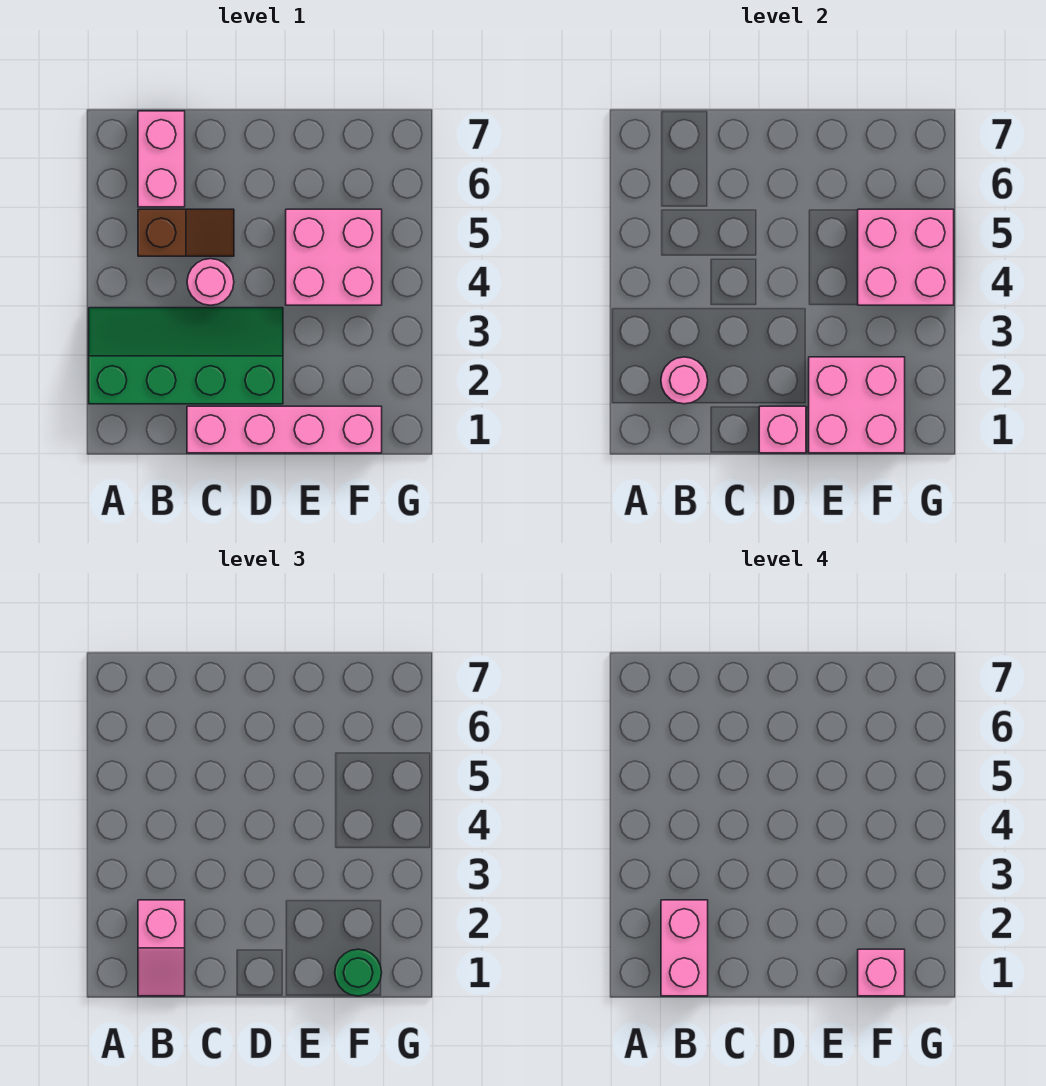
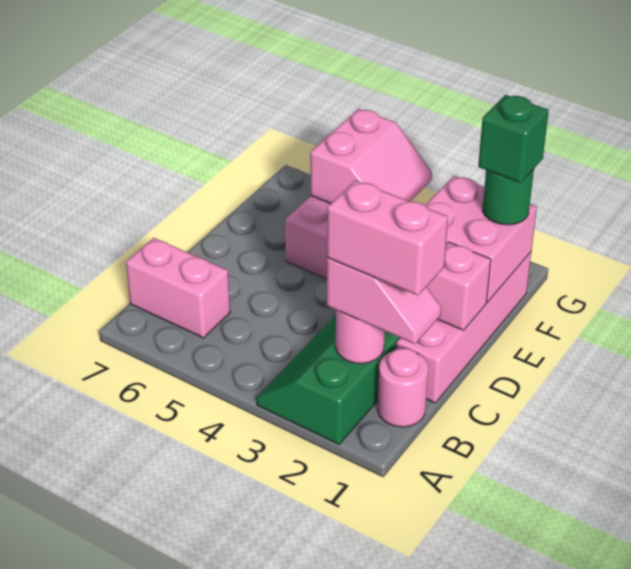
brown slope B5:C5 level 1 top B -> none
pink round brick C4 level 1 -> pink round brick B1 level 1
pink brick F1 level 4 -> green brick F1 level 4
pink brick F4:G5 level 2 -> pink slope F4:G5 level 2 top 5

